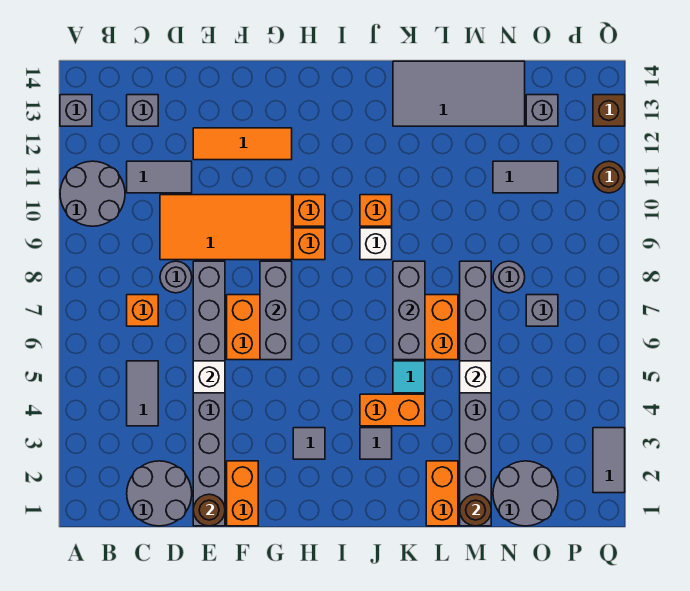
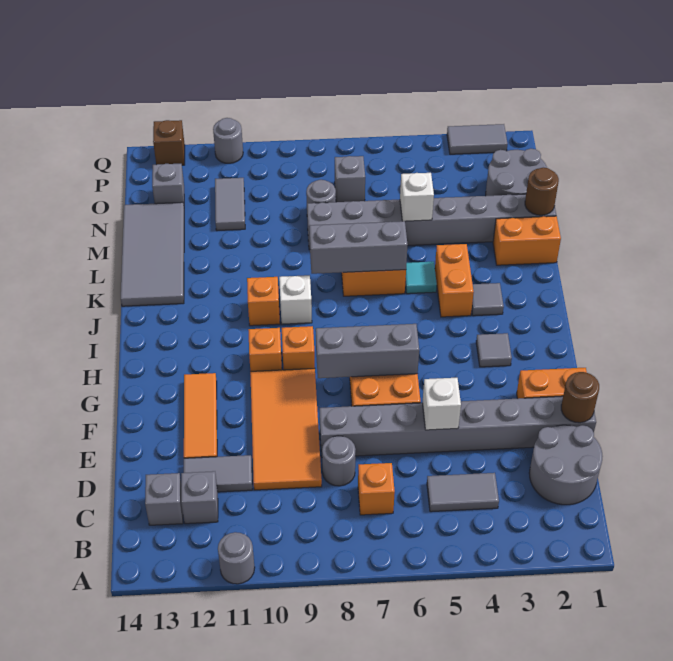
grey round brick A10:B11 level 1 -> grey round brick A11 level 1
grey brick A13 level 1 -> grey brick C12 level 1
grey tile C11:D11 level 1 -> grey tile D11:D12 level 1
brown round brick Q11 level 1 -> grey round brick Q11 level 1

